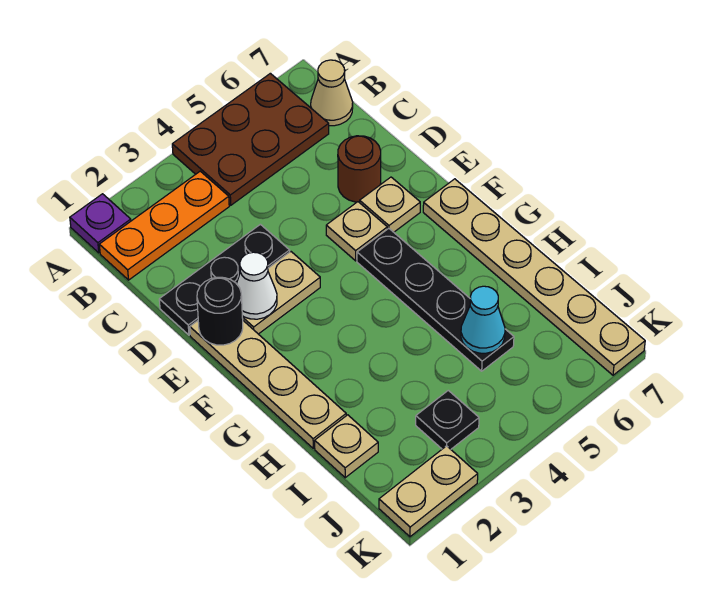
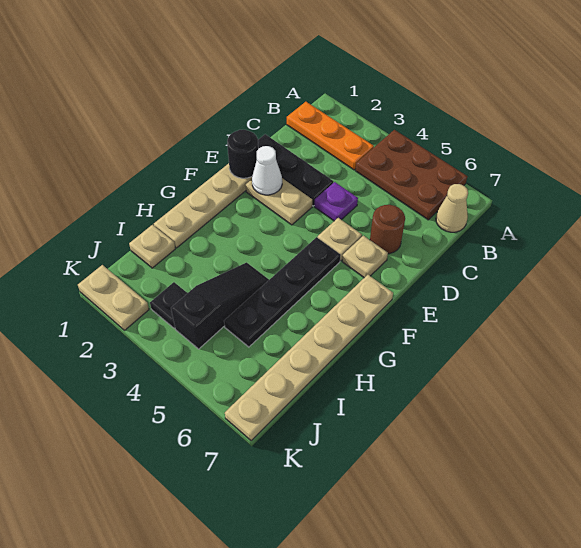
purple plate A1 level 1 -> purple plate D4 level 1
none -> black slope H4:J4 level 1 top J
cyan cone I5 level 2 -> none

